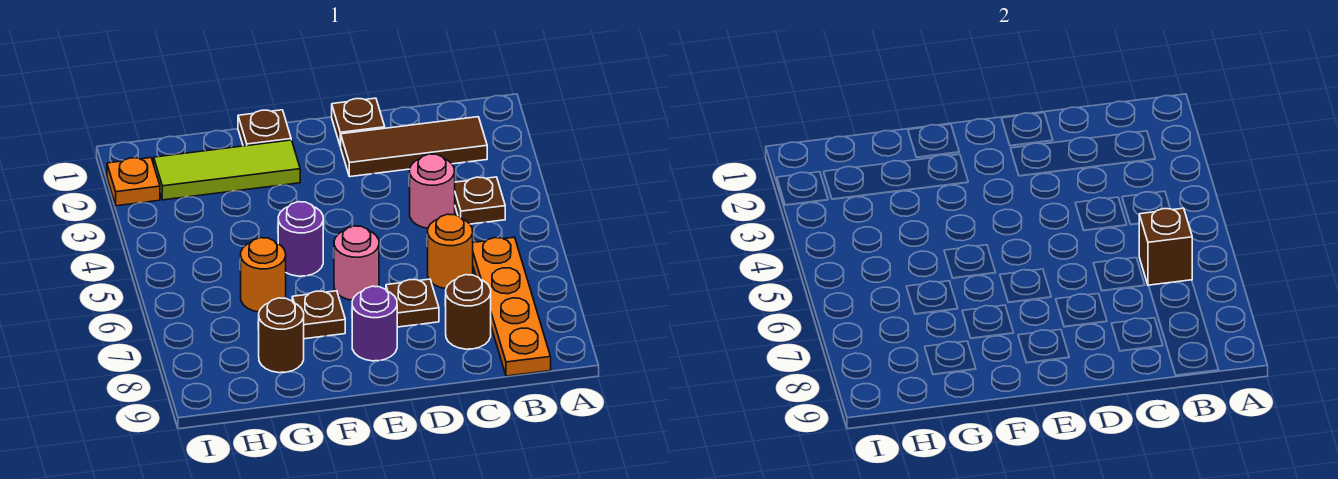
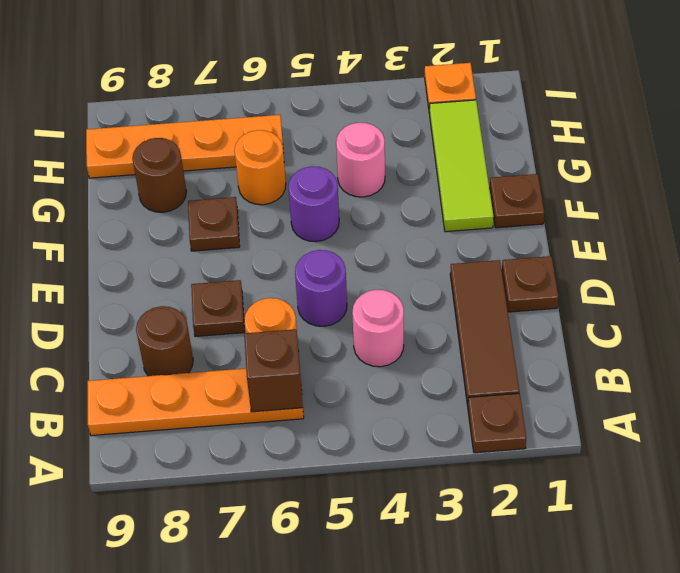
brown plate B4 level 1 -> brown plate A2 level 1
pink round brick E6 level 1 -> pink round brick G4 level 1
purple round brick E8 level 1 -> purple round brick D5 level 1
none -> orange plate H6:H9 level 1

